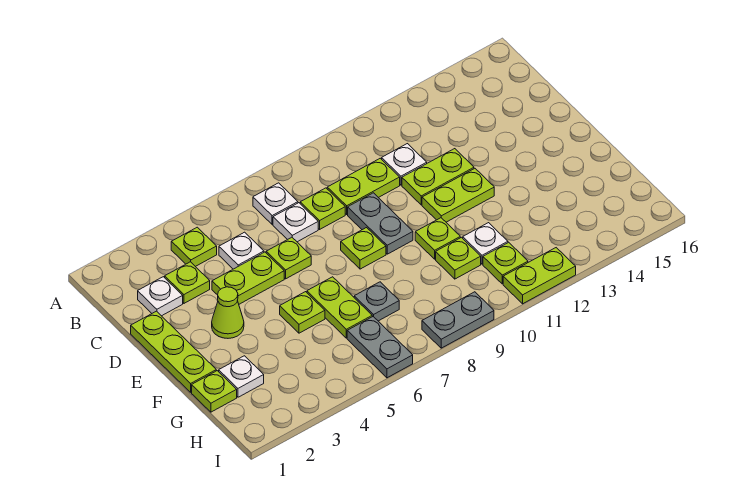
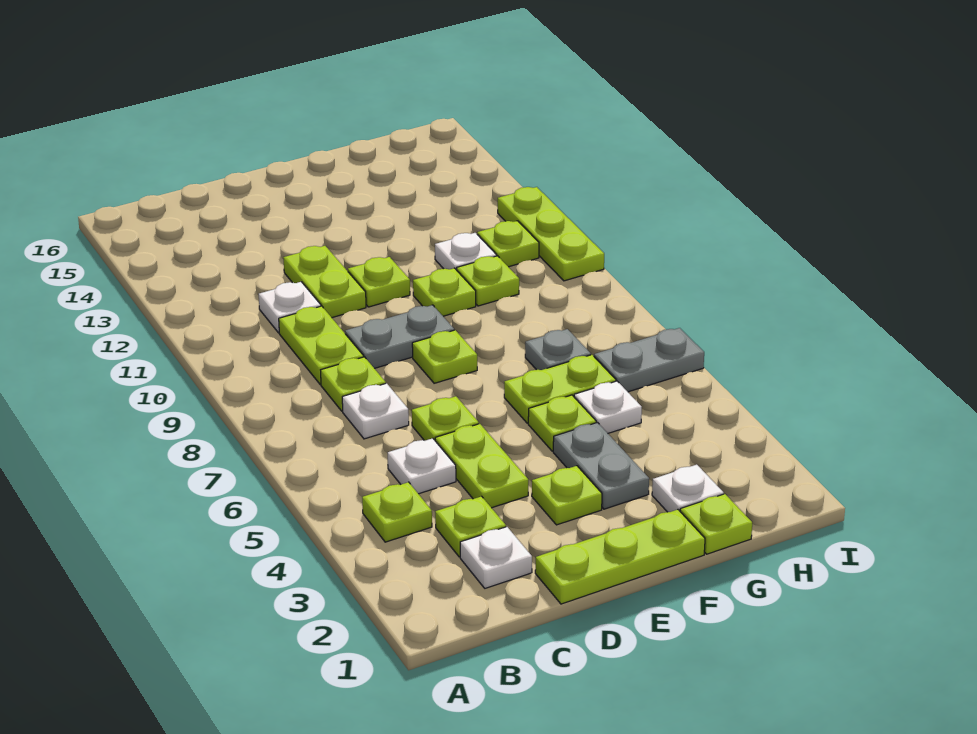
white plate B7 level 1 -> white plate G5 level 1
lime cone E3 level 1 -> lime plate E3 level 1
lime plate E11:E12 level 1 -> lime plate E11 level 1
grey plate I8:I9 level 1 -> grey plate F3:F4 level 1
lime plate I11:I12 level 1 -> lime plate I10:I12 level 1

